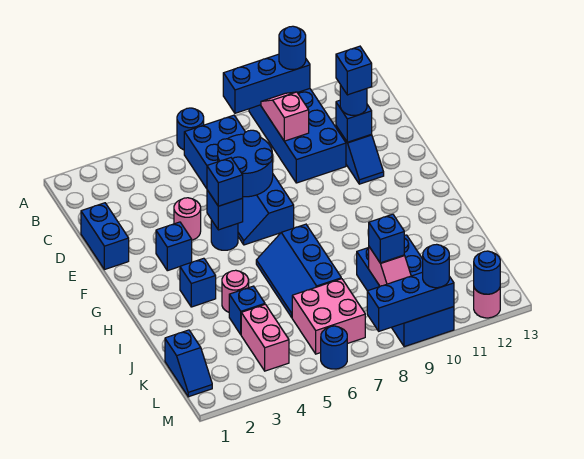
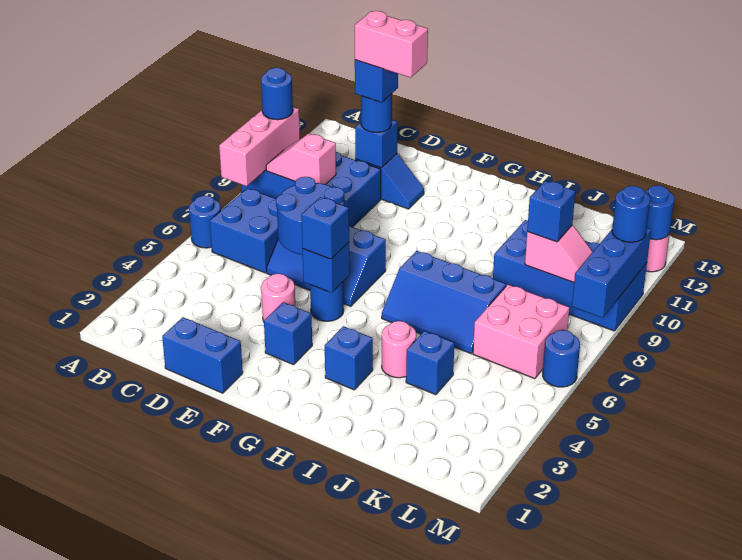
blue brick A8:A10 level 2 -> pink brick A8:A10 level 2
blue slope K1:L1 level 1 top K -> none
pink brick K4:L4 level 1 -> pink brick D11:E11 level 5

